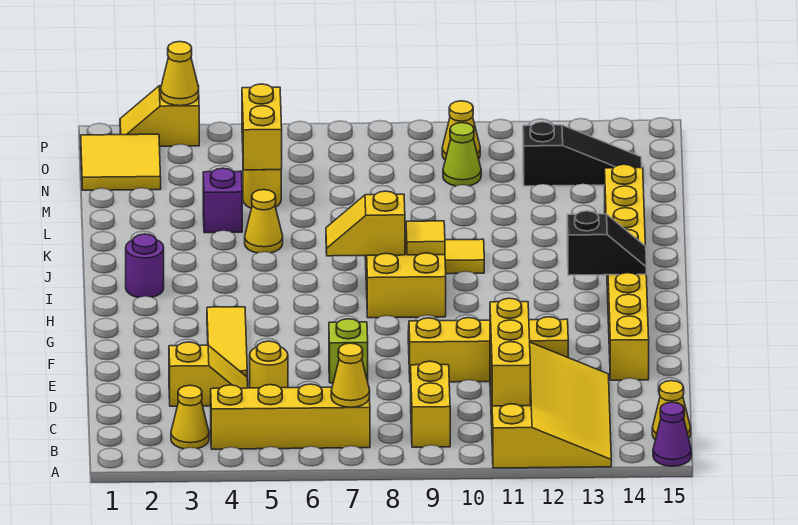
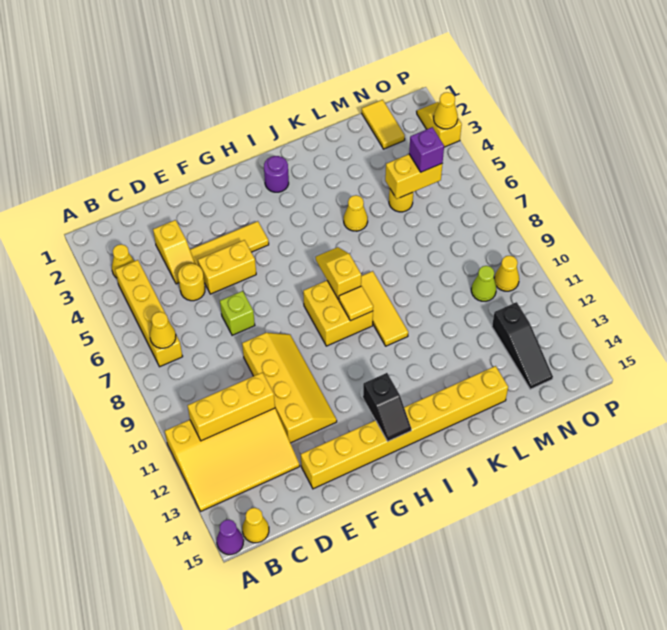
yellow brick B9:C9 level 1 -> yellow brick E5:F5 level 1
purple brick L4 level 1 -> purple brick N5 level 3
yellow tile N1:O2 level 1 -> yellow tile N1:N2 level 1

